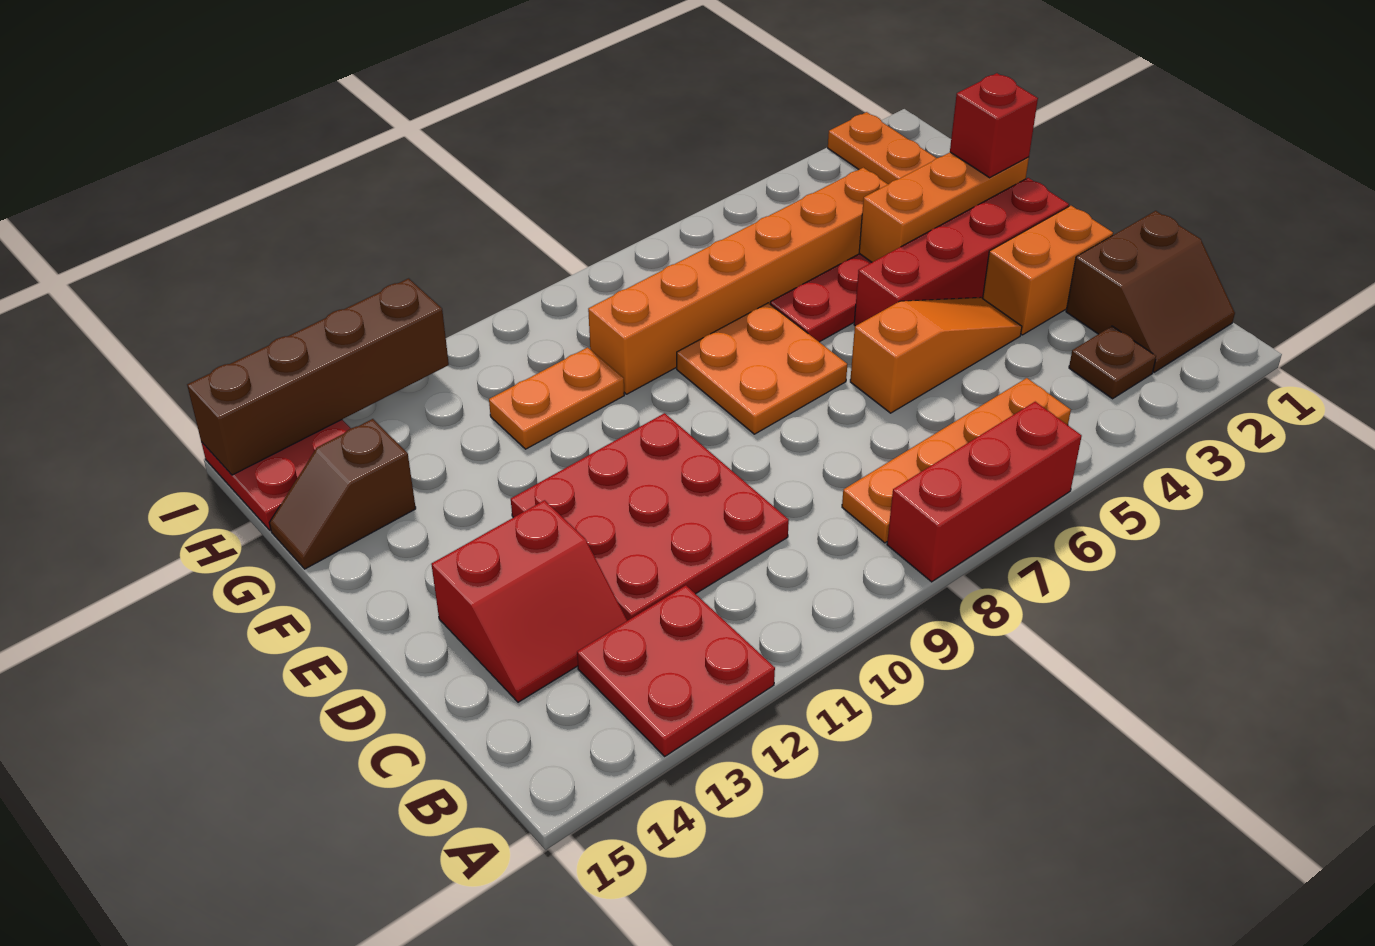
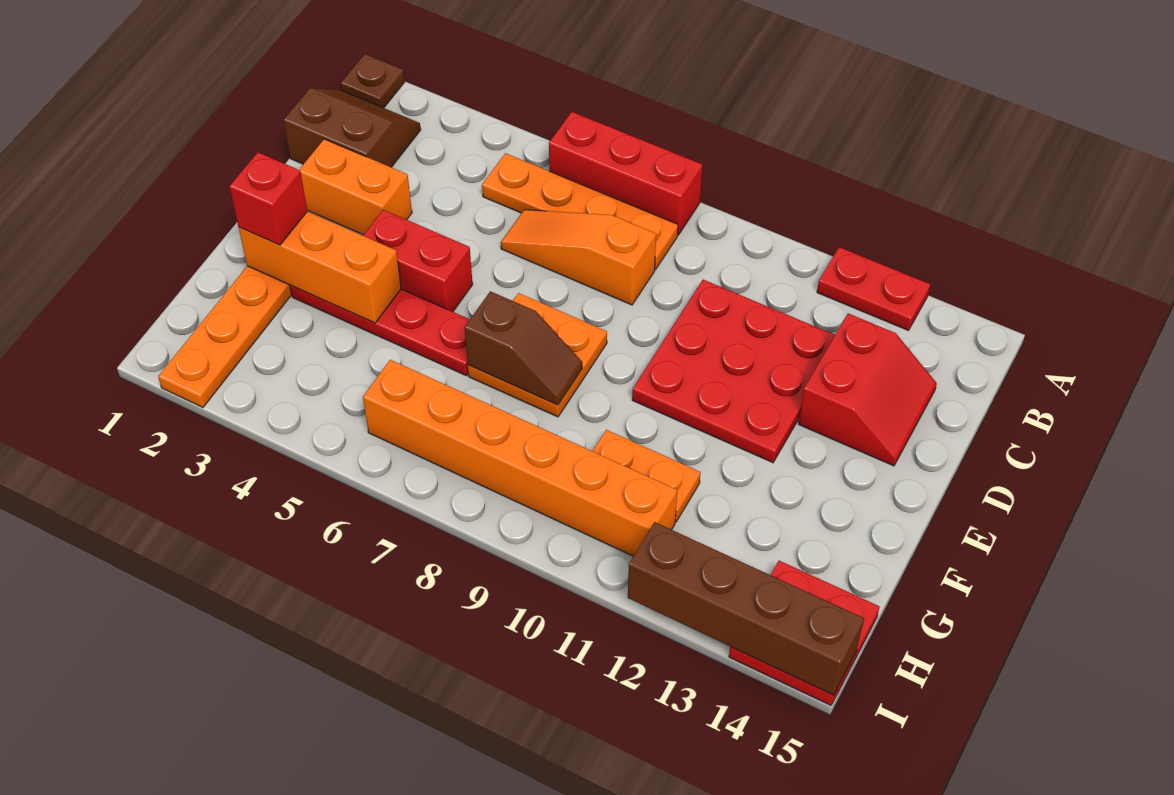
red plate A12:B13 level 1 -> red plate A12:A13 level 1
brown plate B3 level 1 -> brown plate A1 level 1
red slope C13:D14 level 1 top D -> red slope C13:D14 level 1 top 13
orange slope D4:D6 level 1 top 6 -> orange slope C6:C8 level 1 top 8
red brick E2:E5 level 1 -> red brick E4:E5 level 1
orange brick G4:G9 level 1 -> orange brick H6:H11 level 1
brown slope G14:G15 level 1 top 14 -> brown slope F7:F8 level 2 top 7

